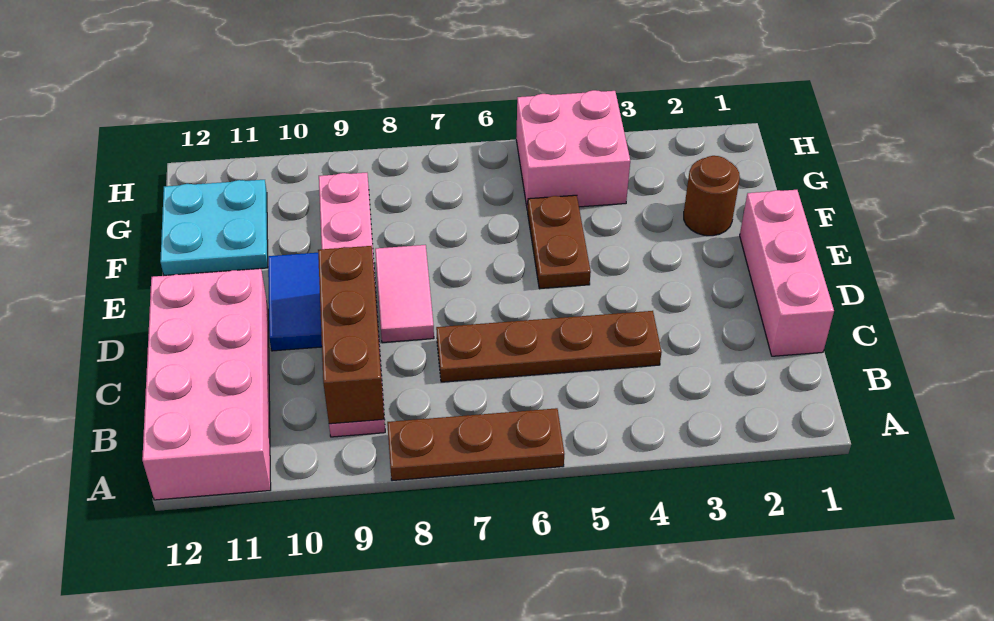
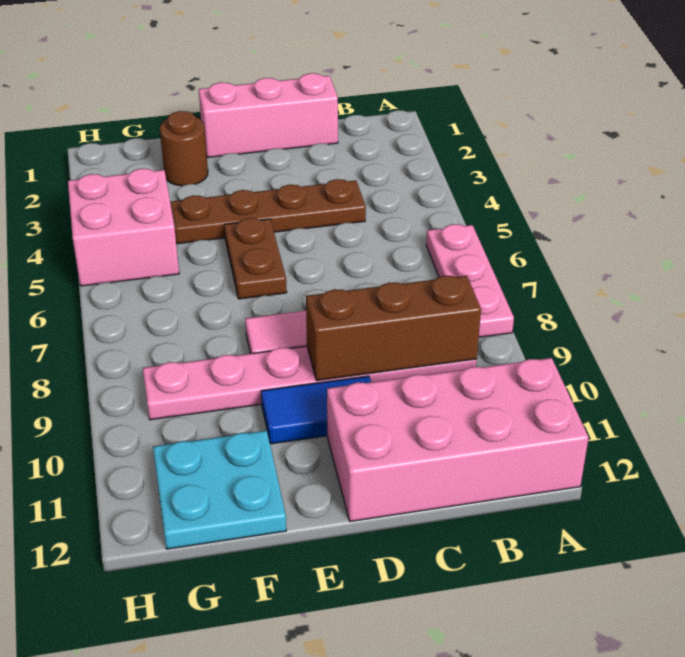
brown plate A6:A8 level 1 -> pink plate A6:A8 level 1
brown plate C4:C7 level 1 -> brown plate C4:F4 level 1
brown plate E5:F5 level 1 -> brown plate E5:E6 level 1

